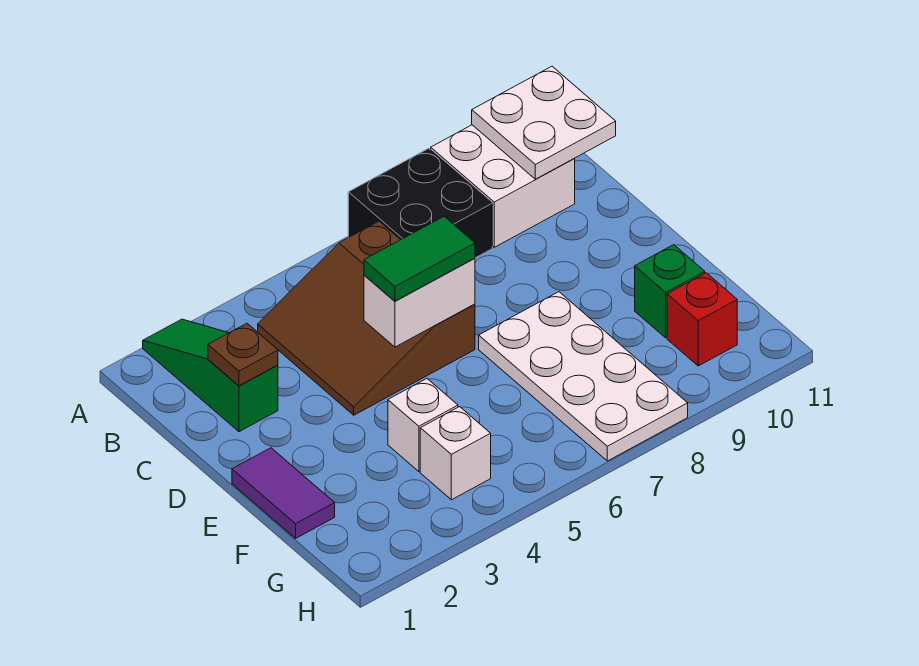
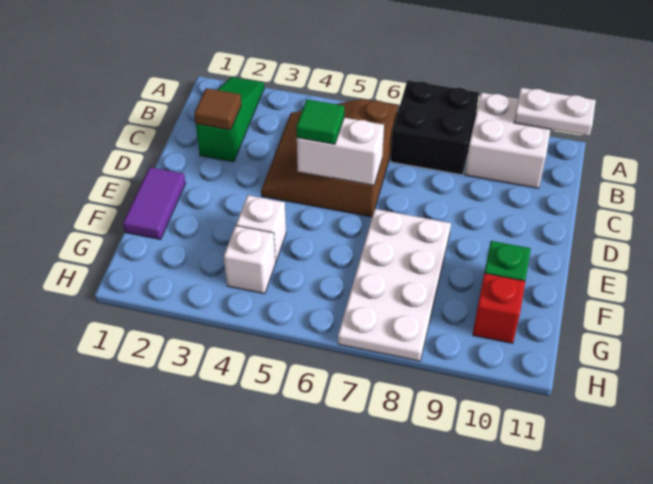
white plate A10:B11 level 2 -> white plate A10:A11 level 2
brown plate C2 level 2 -> brown tile C2 level 2
green tile D5:D6 level 3 -> green tile D5 level 3

